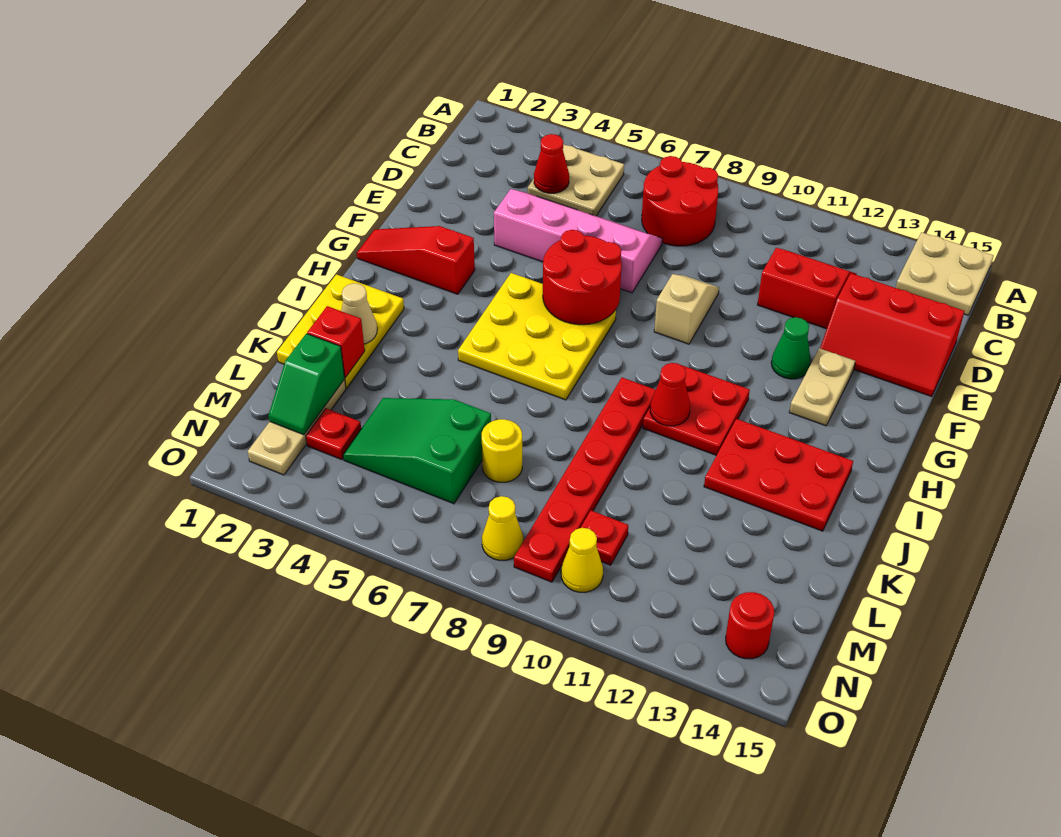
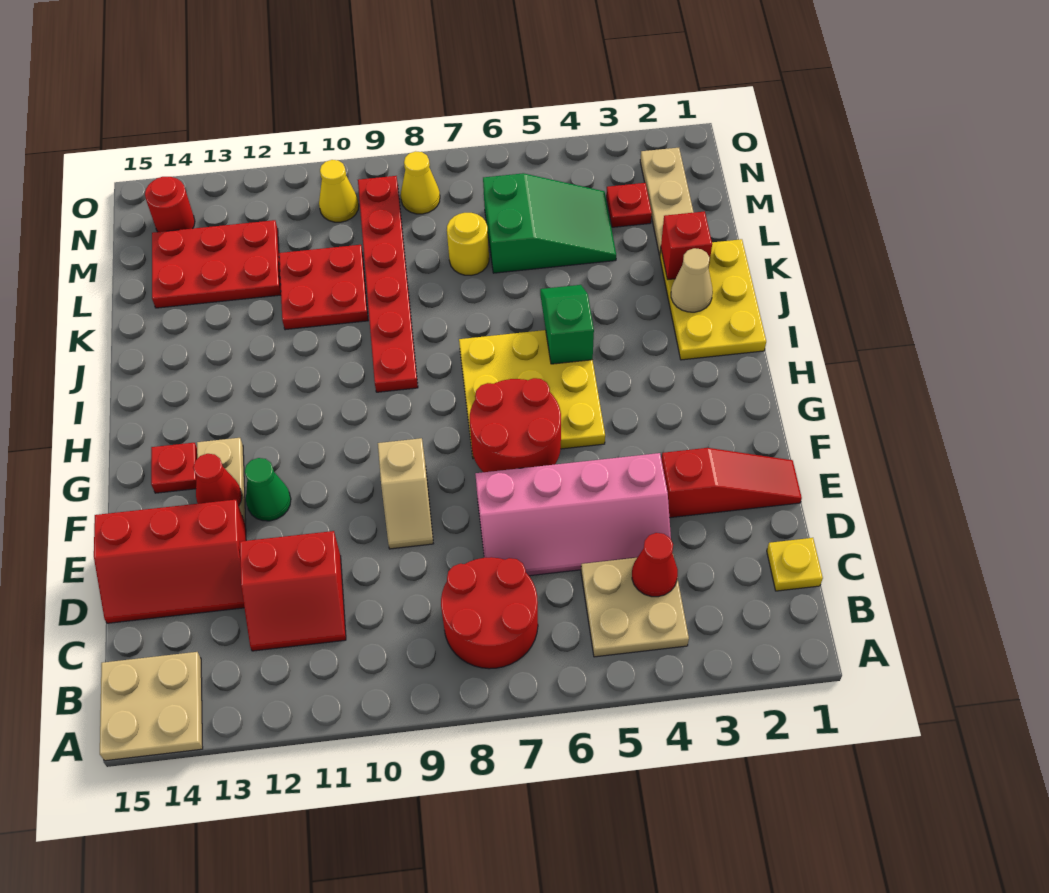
none -> yellow plate C1 level 1
red slope D13:E15 level 1 top D -> red slope D13:E15 level 1 top E
red slope G1:G3 level 1 top 3 -> red slope E1:E3 level 1 top 3
red plate H10:I11 level 1 -> red plate K10:L11 level 1
red cone I10 level 2 -> red cone F13 level 2
red plate I12:J14 level 1 -> red plate L12:M14 level 1
green slope L2:M2 level 2 top L -> green slope I5:J5 level 2 top I
red plate M10 level 1 -> red plate G14 level 1

